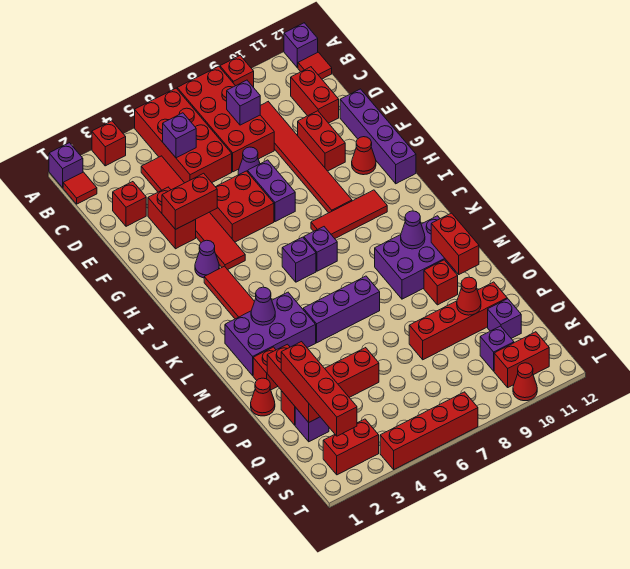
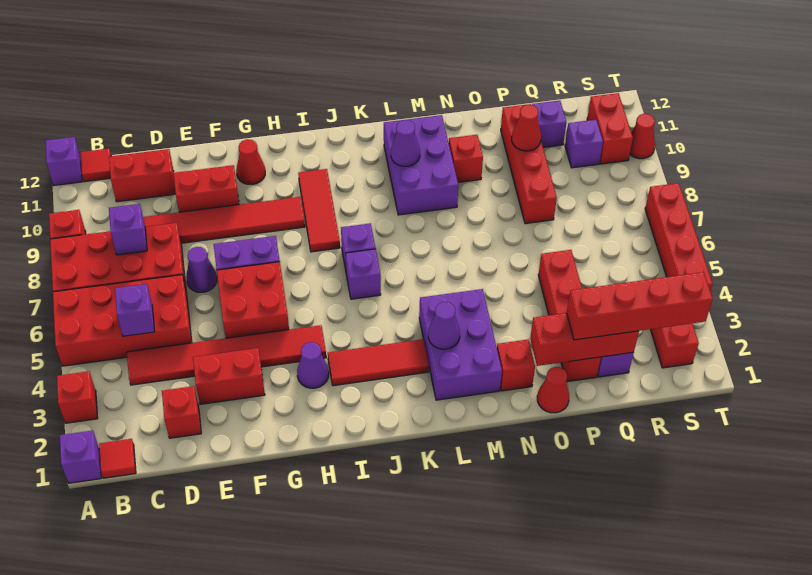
purple brick E12:H12 level 1 -> none
red brick F3:F4 level 2 -> none
purple brick M5:M7 level 1 -> none
red brick M11:N11 level 2 -> none

